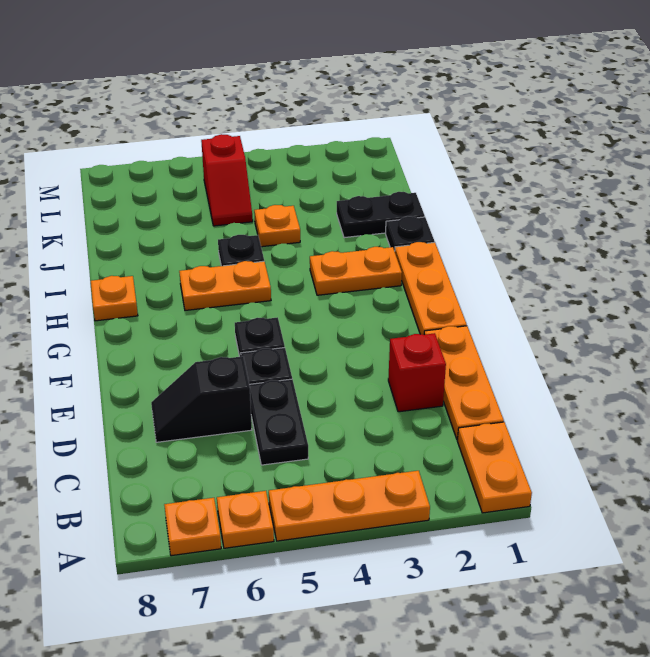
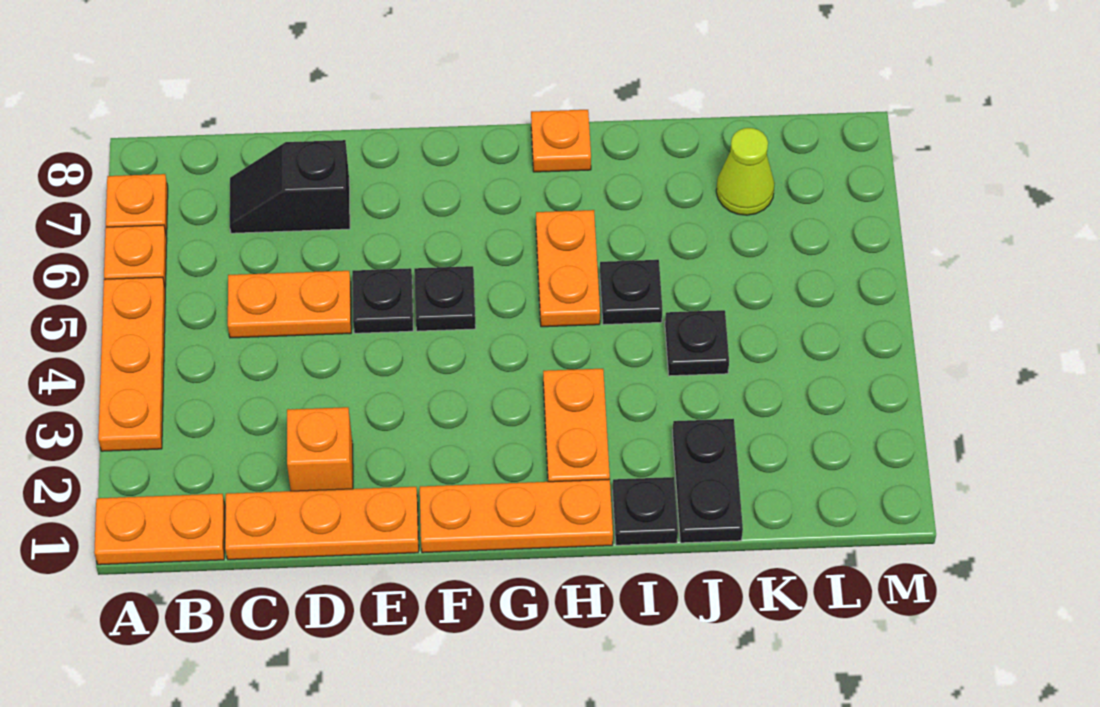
black plate C5:D5 level 1 -> orange plate C5:D5 level 1
red brick D2 level 1 -> orange brick D2 level 1
black slope D6:D7 level 1 top 6 -> black slope C7:D7 level 1 top D
orange plate J4 level 1 -> black plate J4 level 1
red slope K5:L5 level 1 top L -> none
none -> lime cone K7 level 1

